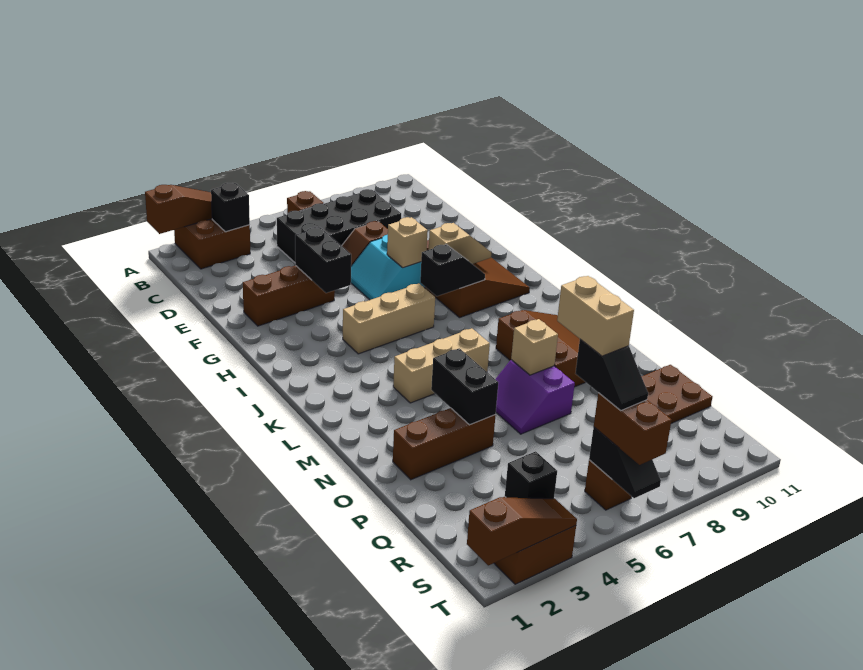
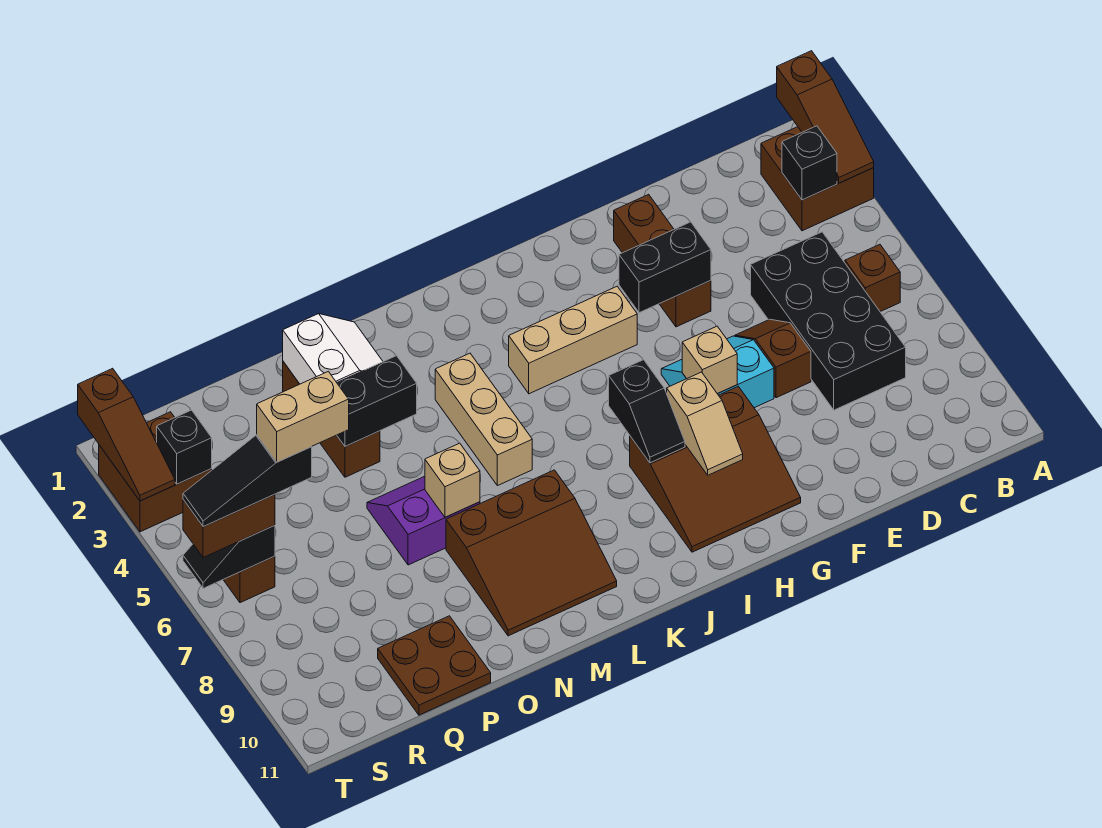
tan brick I4:I6 level 1 -> tan brick H4:J4 level 1
none -> white slope N2:O3 level 2 top O
black slope R6:S6 level 4 top R -> black slope R6:T6 level 4 top R

